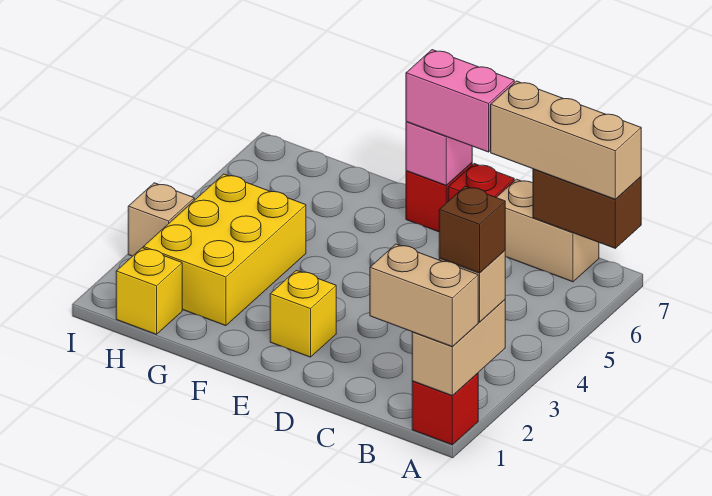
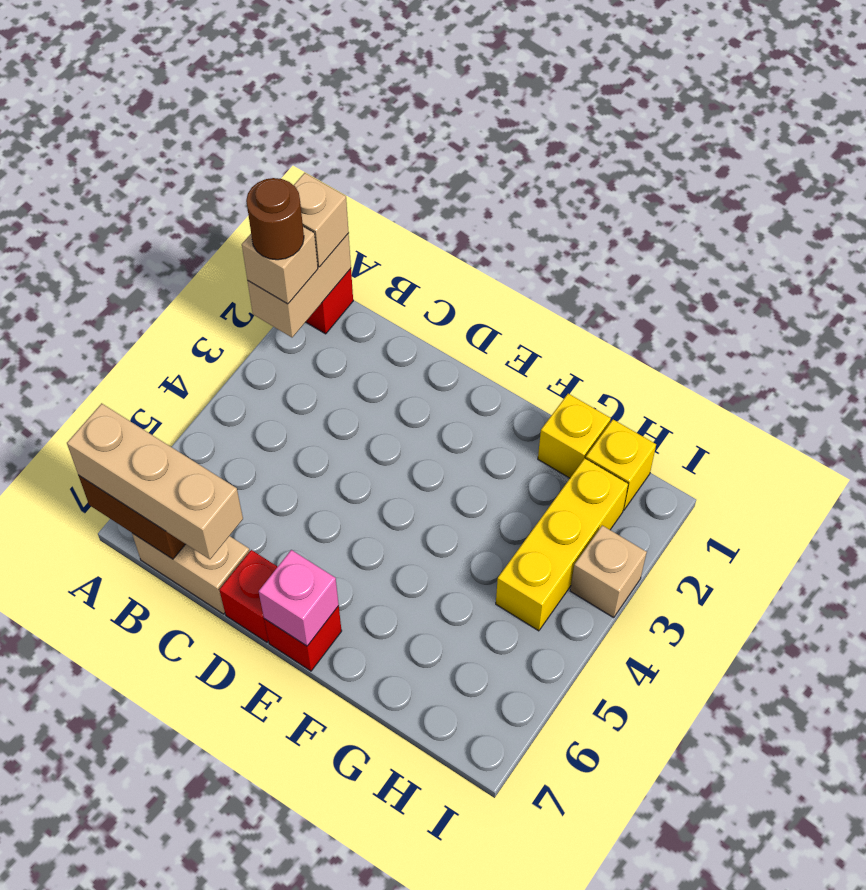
tan brick A1:B1 level 3 -> tan brick A1 level 3
brown brick A2 level 4 -> brown round brick A2 level 4
pink brick D7:E7 level 3 -> none
yellow brick E2 level 1 -> yellow brick G1 level 1
yellow brick G2:H4 level 1 -> yellow brick H2:H4 level 1

